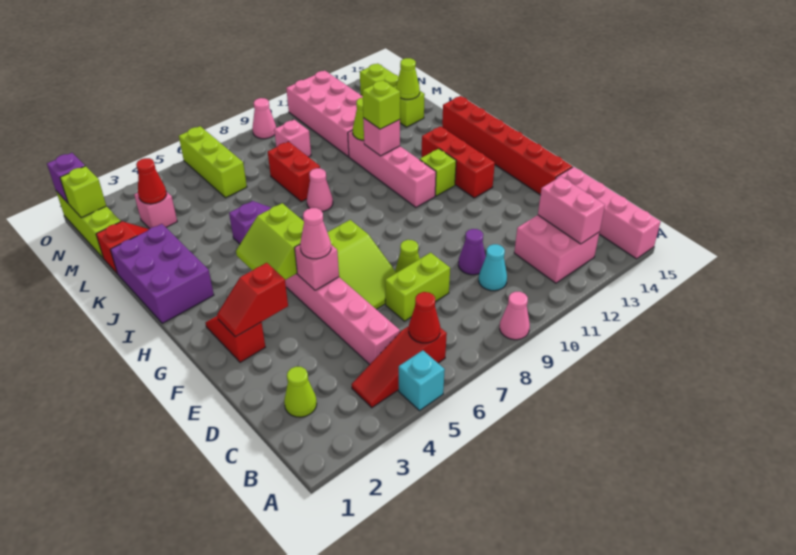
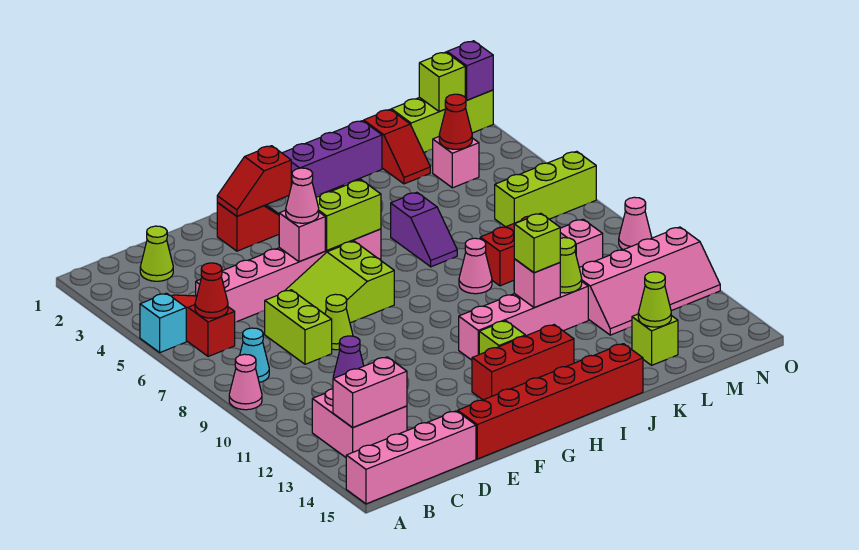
cyan cone C10 level 1 -> cyan cone B8 level 1
red slope F2:F3 level 2 top 3 -> red slope F2:G2 level 2 top G
purple brick I1:K2 level 1 -> purple brick I1:K1 level 1
pink brick L11:O12 level 1 -> pink slope L11:O12 level 1 top 11
lime brick L14:N14 level 1 -> lime brick L14 level 1

